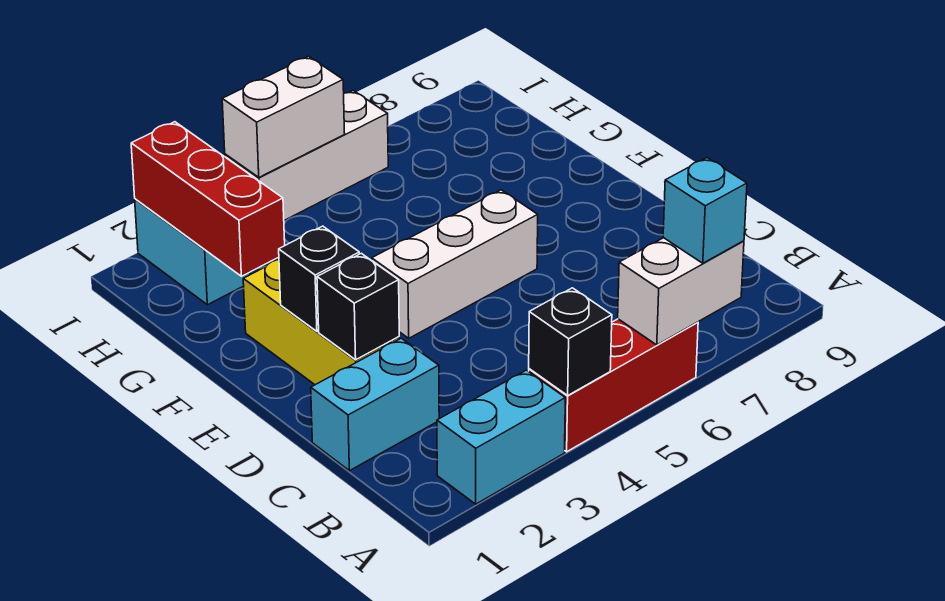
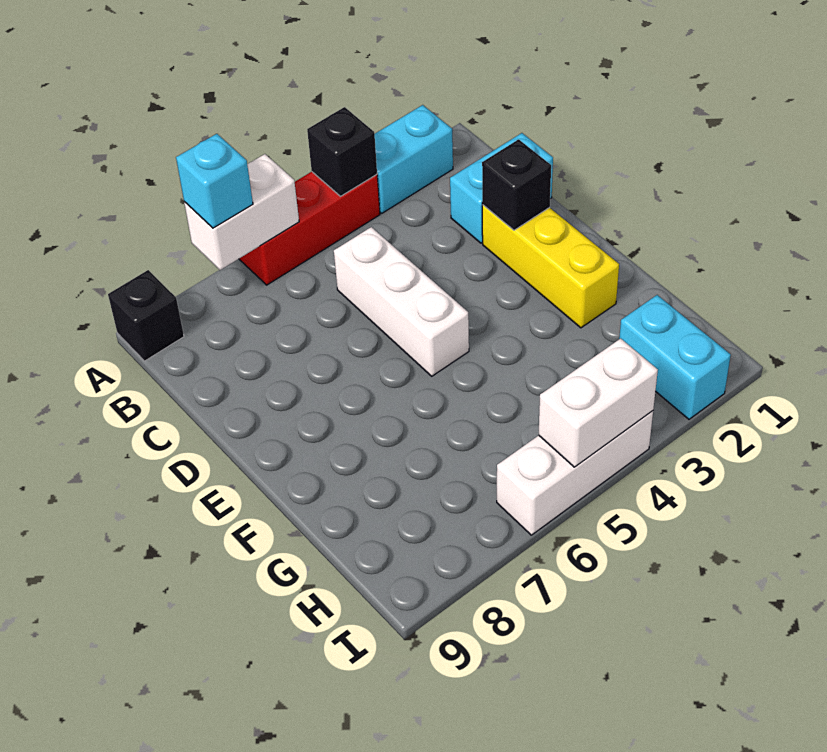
black brick E2 level 2 -> black brick A9 level 1
white brick E4:E6 level 1 -> white brick C5:E5 level 1
red brick G2:I2 level 2 -> none

